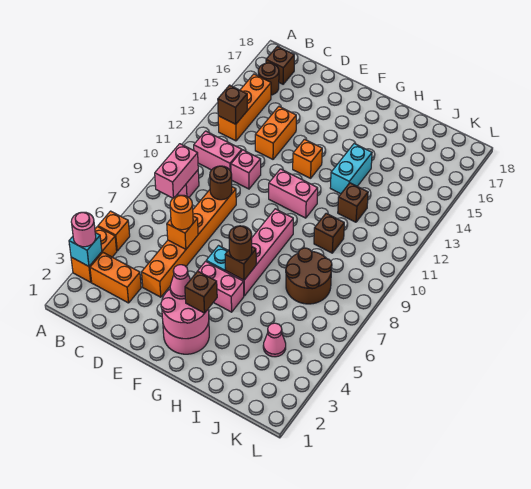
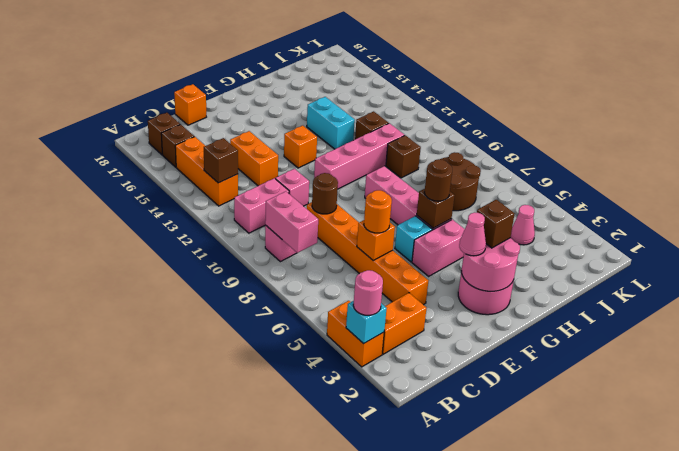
orange brick A5 level 1 -> orange brick D18 level 1
brown round brick B16 level 1 -> brown brick B16 level 1
pink brick F11:G11 level 1 -> pink brick F11:I11 level 1

